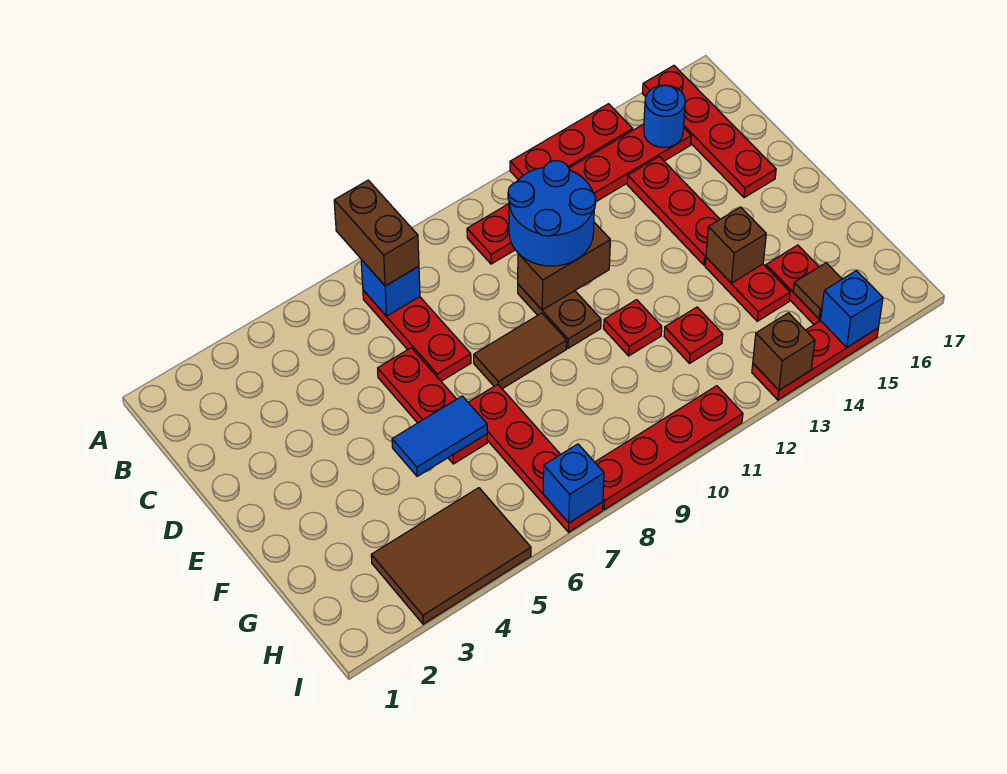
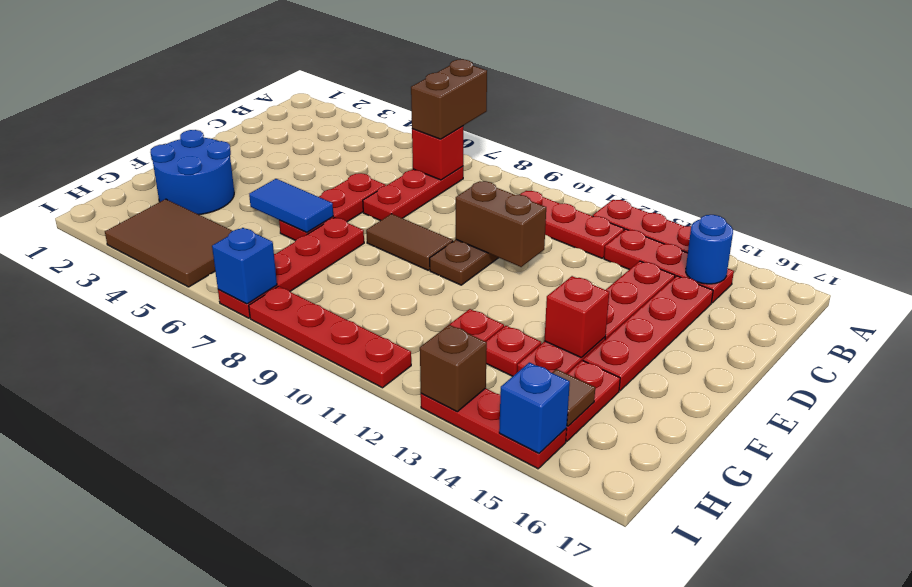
red plate A16:D16 level 1 -> red plate C15:F15 level 1
blue brick B7 level 2 -> red brick B7 level 2
blue round brick C10:D11 level 3 -> blue round brick F2:G3 level 1
red plate F11 level 1 -> red plate G13 level 1
brown brick F14 level 2 -> red brick F14 level 2

